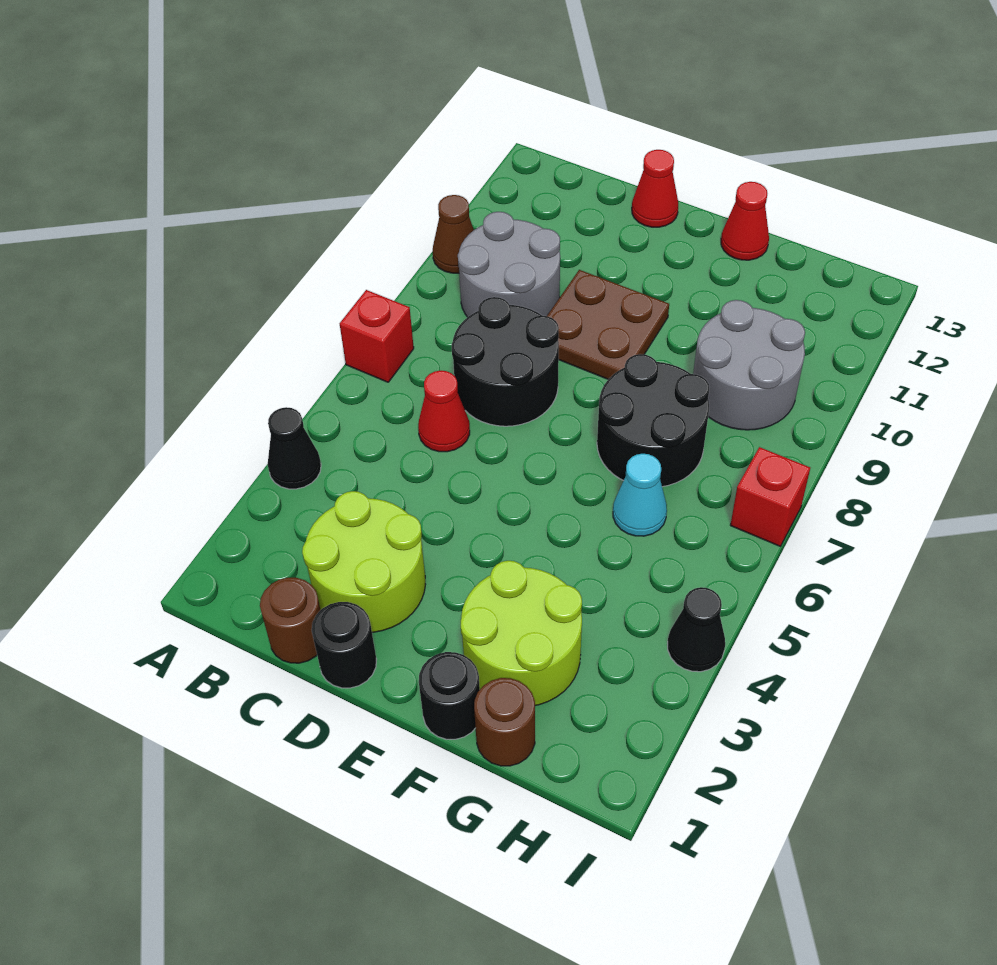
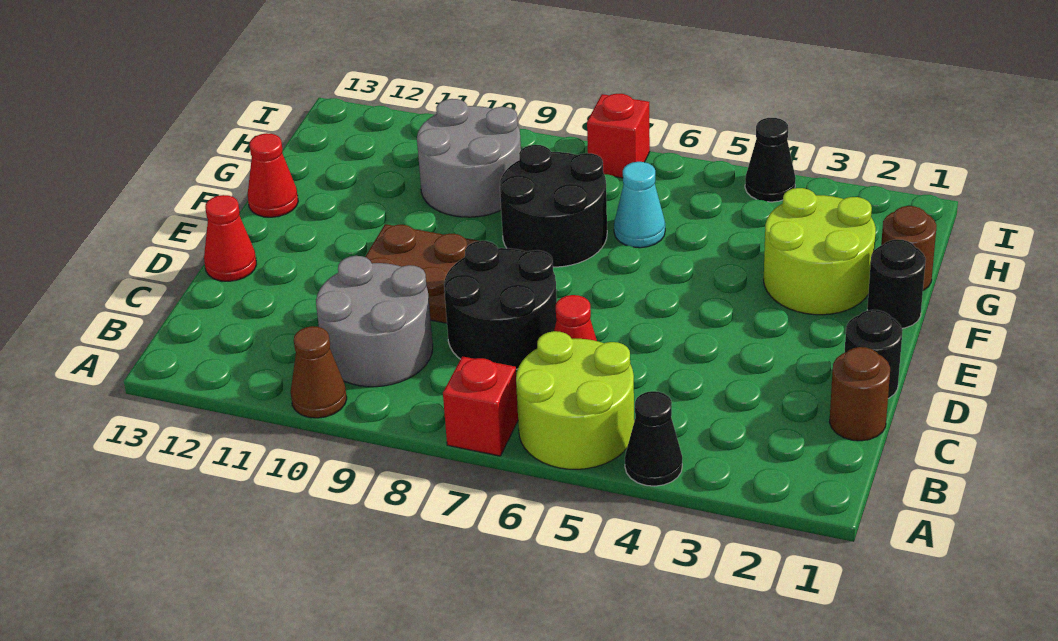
lime round brick C2:D3 level 1 -> lime round brick A5:B6 level 1

